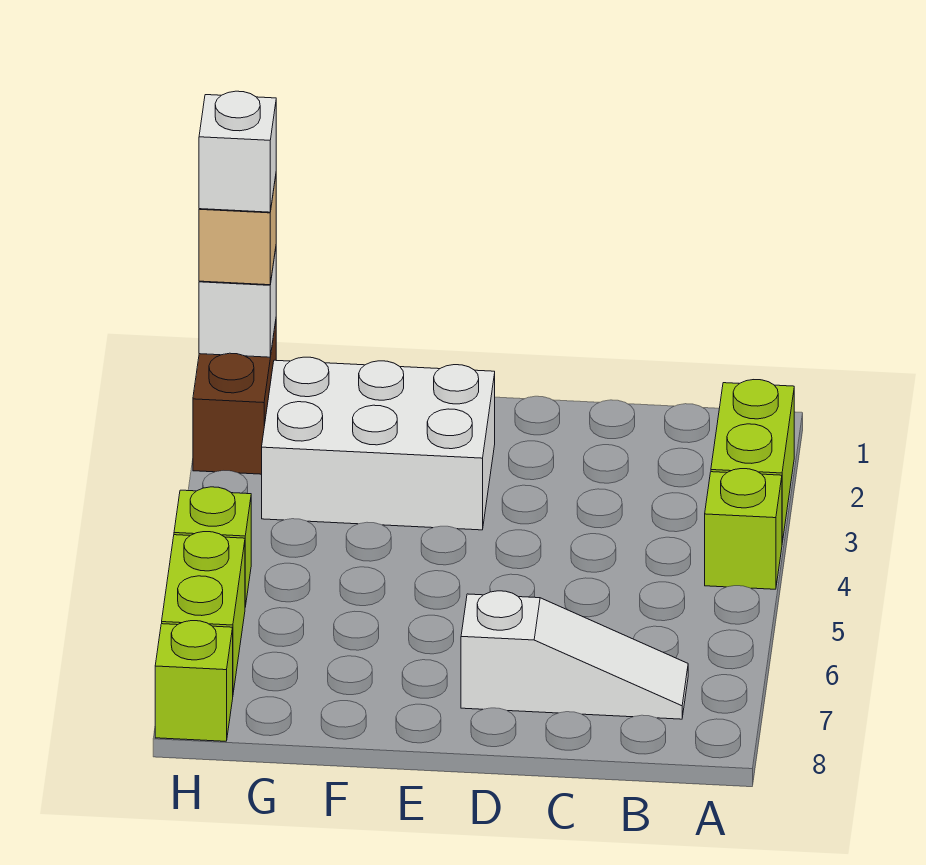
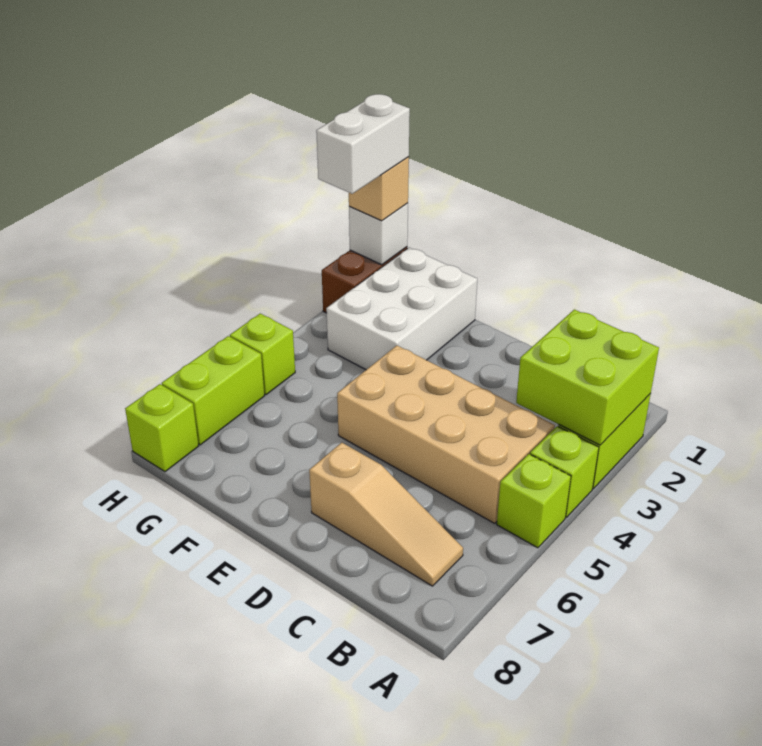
none -> lime brick A2:B3 level 2
none -> lime brick A5 level 1
none -> tan brick B4:E5 level 1
white slope B7:D7 level 1 top D -> tan slope B7:D7 level 1 top D
white brick E2:G3 level 1 -> white brick F1:G3 level 1
white brick H1 level 4 -> white brick H1:H2 level 4

